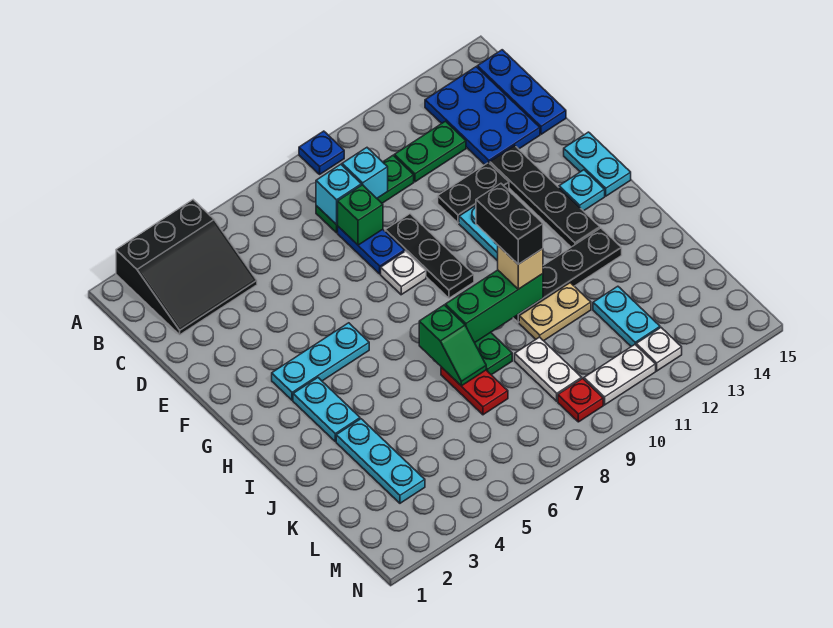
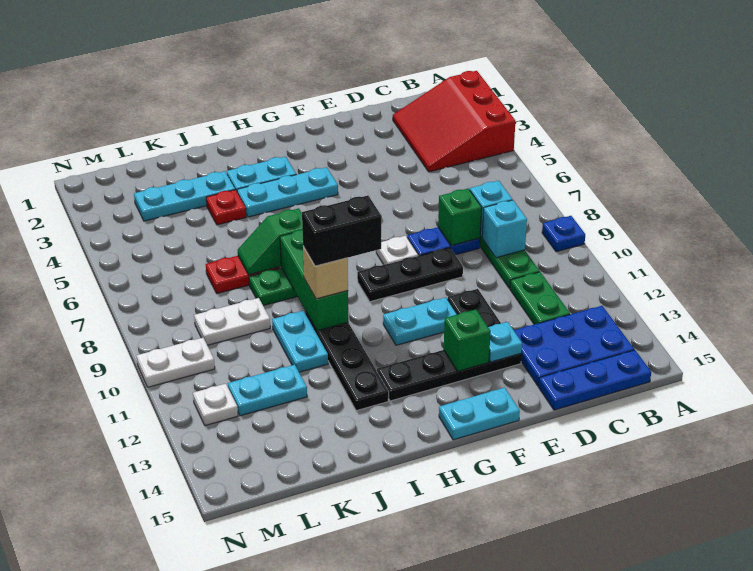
black slope A2:C4 level 1 top A -> red slope A2:C4 level 1 top A
none -> green brick F13 level 2
cyan plate G3:G5 level 1 -> cyan plate G4:I4 level 1
cyan plate G14 level 1 -> cyan plate E13 level 2
tan plate J10:J11 level 1 -> cyan plate J10:J11 level 1
red plate M9 level 1 -> red plate J4 level 1
white plate M10:M11 level 1 -> white plate M10:N10 level 1

